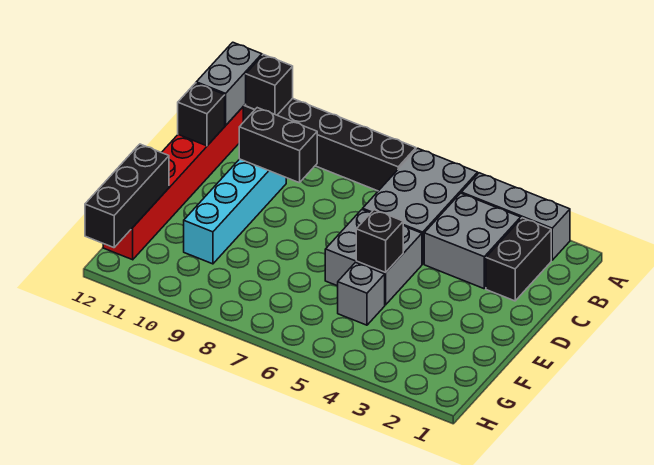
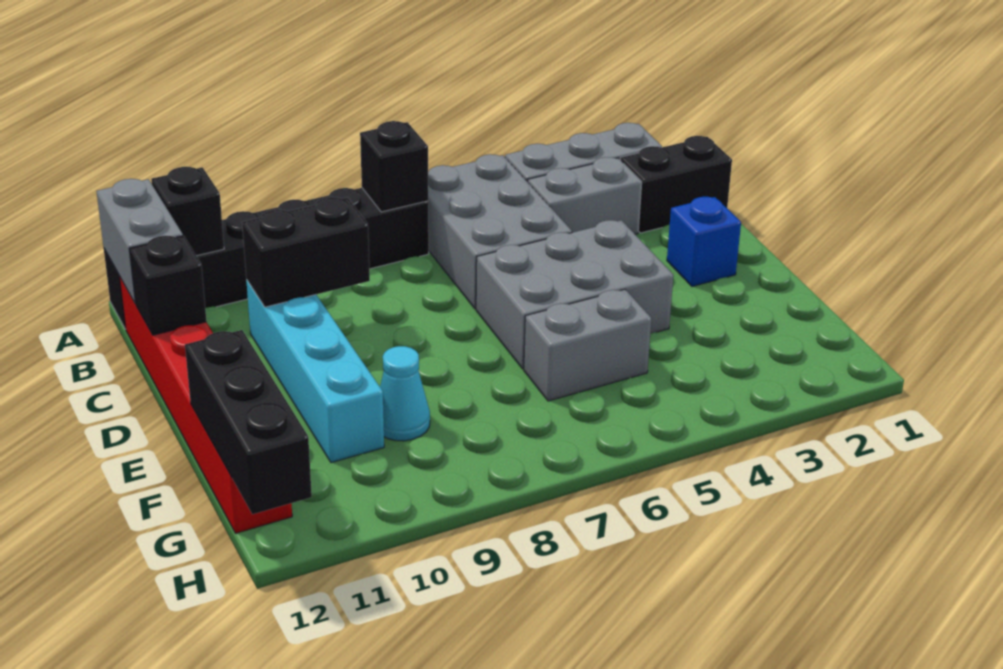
black brick B2:C2 level 1 -> black brick B1:B2 level 1
grey brick B3:C4 level 1 -> grey brick B3:B4 level 1
none -> blue brick D2 level 1
grey brick D5:E6 level 1 -> grey brick D4:E6 level 1
black brick E5 level 2 -> black brick A7 level 2
grey brick F5 level 1 -> grey brick F5:F6 level 1
none -> cyan cone F9 level 1

